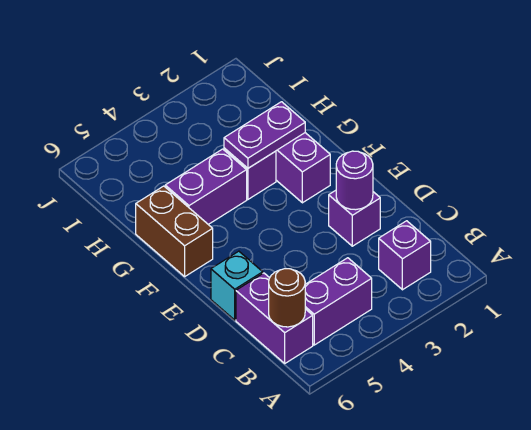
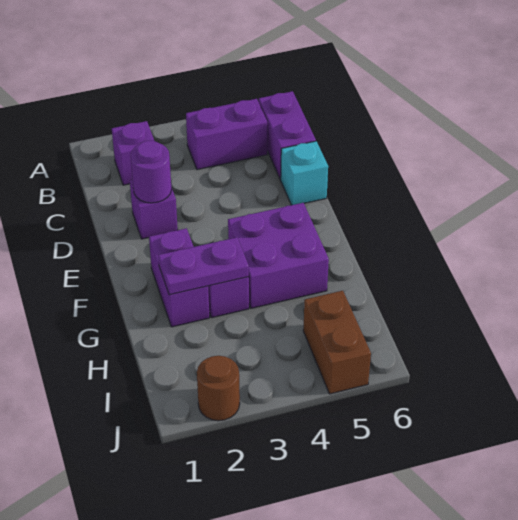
brown round brick B6 level 2 -> brown round brick J2 level 1
brown brick F6:G6 level 1 -> brown brick I5:J5 level 1
purple brick G4:G5 level 1 -> purple brick F4:G5 level 1

